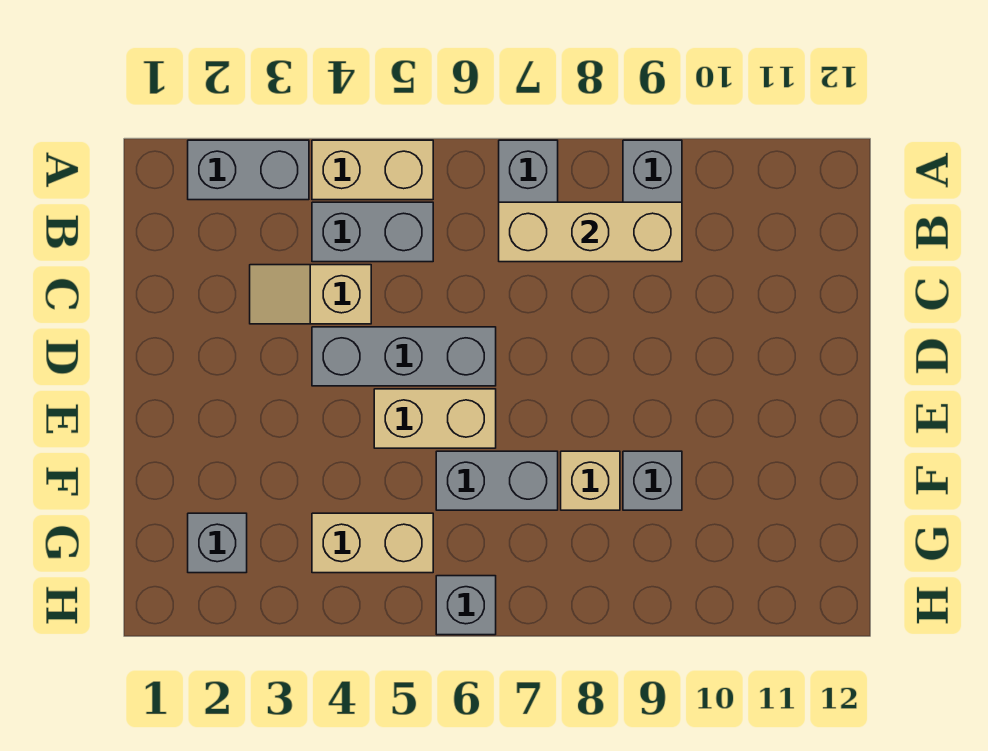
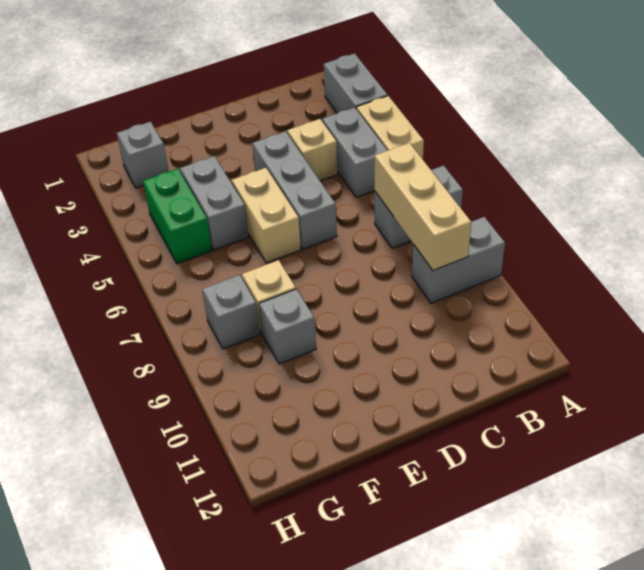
grey brick F6:F7 level 1 -> grey brick F4:F5 level 1
tan brick G4:G5 level 1 -> green brick G4:G5 level 1
grey brick H6 level 1 -> grey brick G8 level 1

